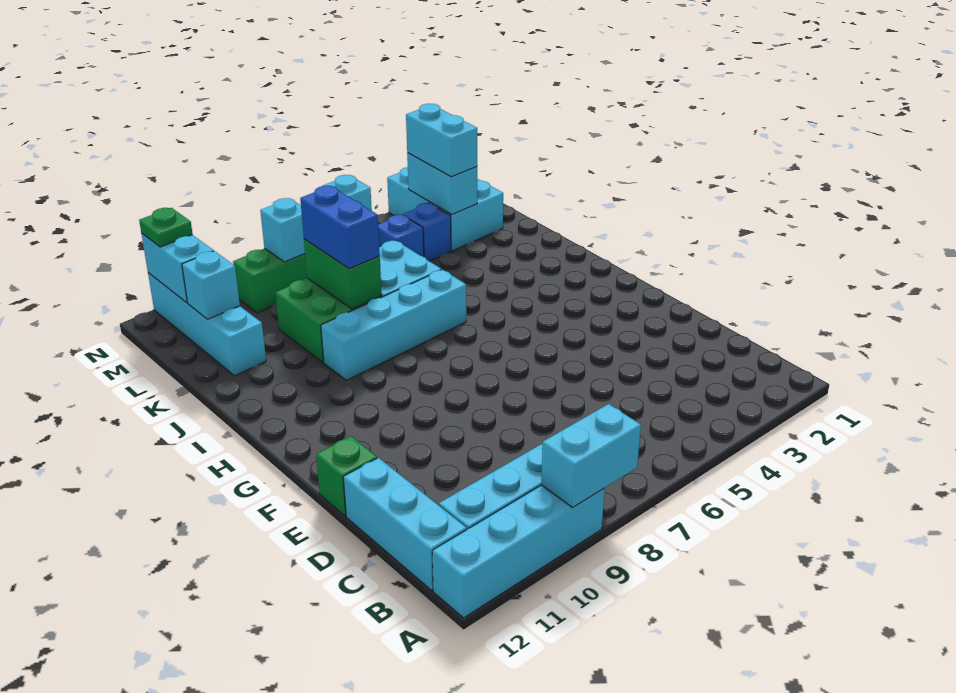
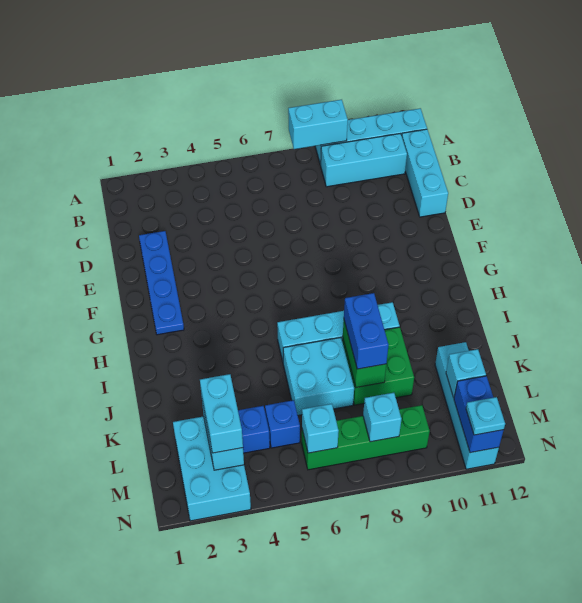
none -> blue plate D2:G2 level 1
green brick E12 level 1 -> none
cyan brick M11:N11 level 2 -> blue brick M11:N11 level 2
green plate N11 level 3 -> cyan plate N11 level 3

